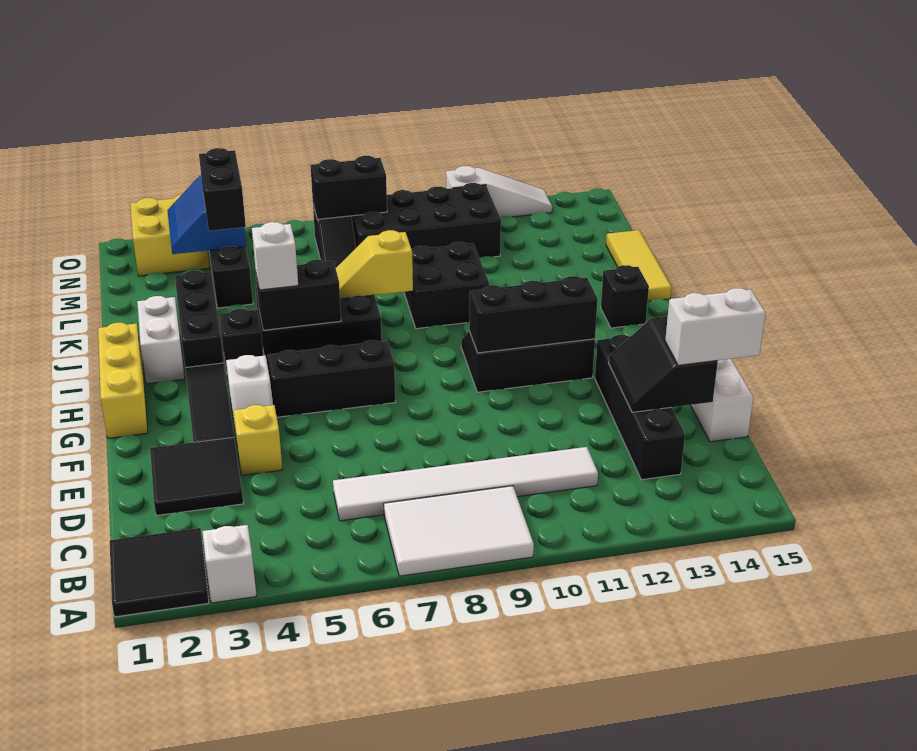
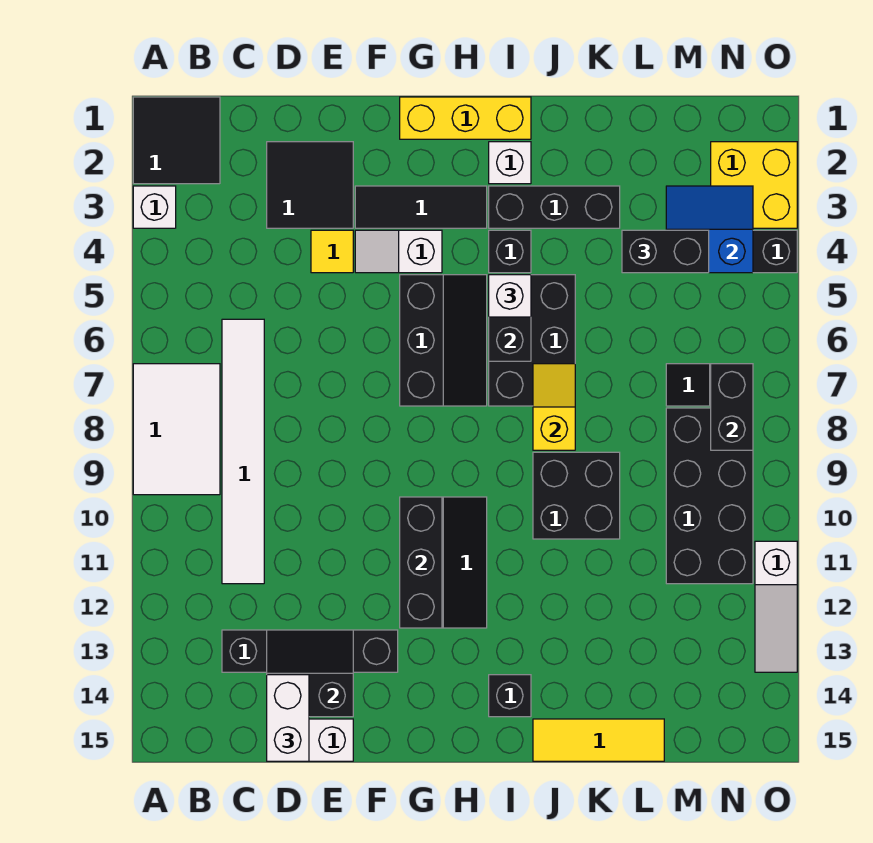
yellow brick E4 level 1 -> yellow tile E4 level 1
white brick I2:J2 level 1 -> white brick I2 level 1

